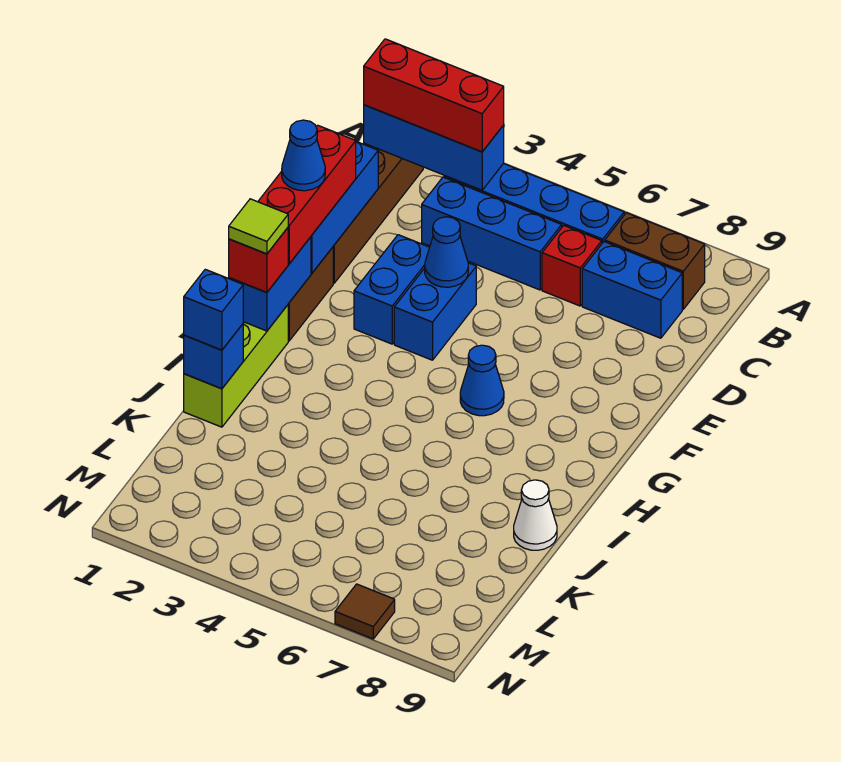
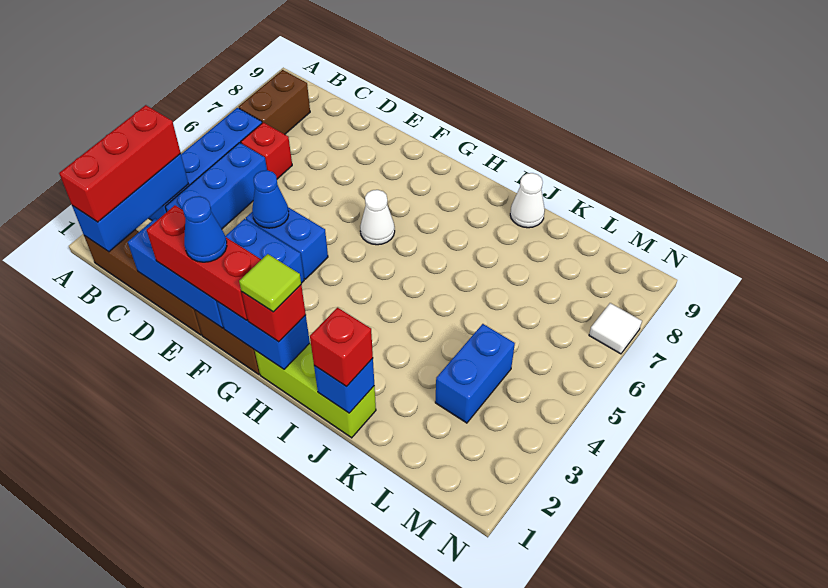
blue brick C7:C8 level 1 -> blue brick L3:L4 level 1
blue cone G6 level 1 -> white cone G6 level 1
blue brick J1 level 3 -> red brick J1 level 3
brown tile N7 level 1 -> white tile N7 level 1

